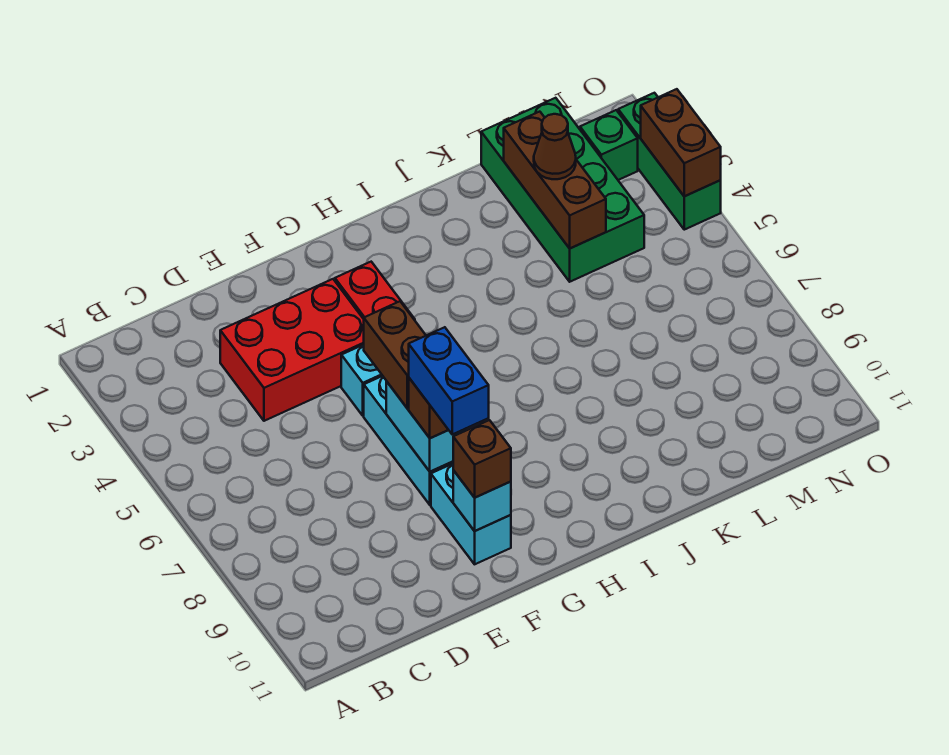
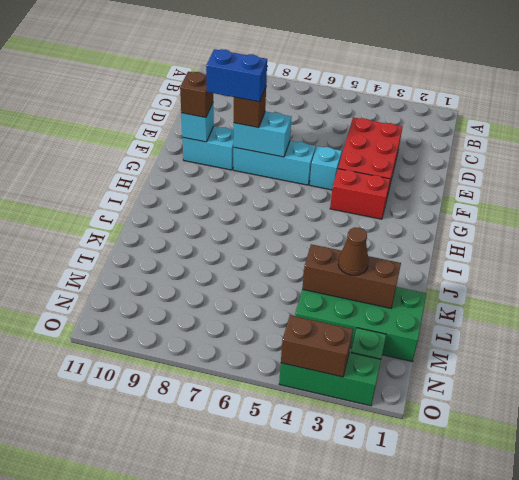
brown brick F6:F7 level 3 -> none

